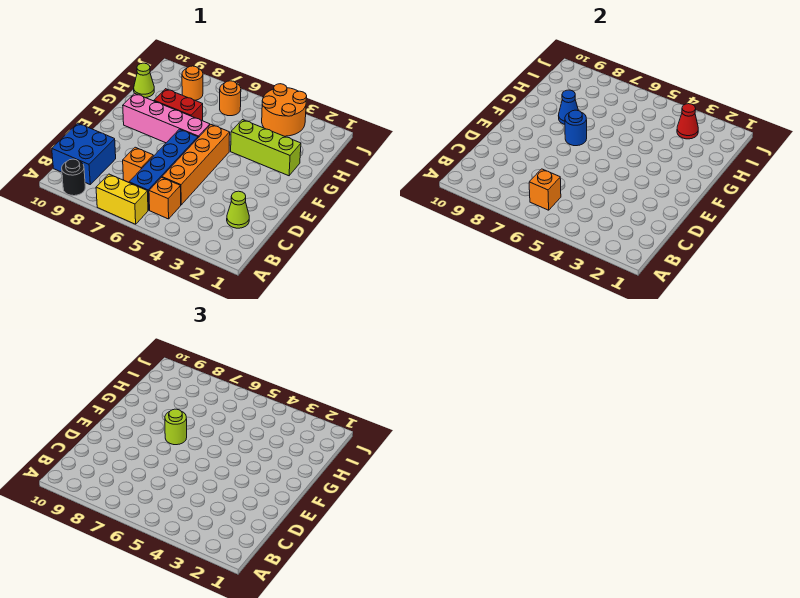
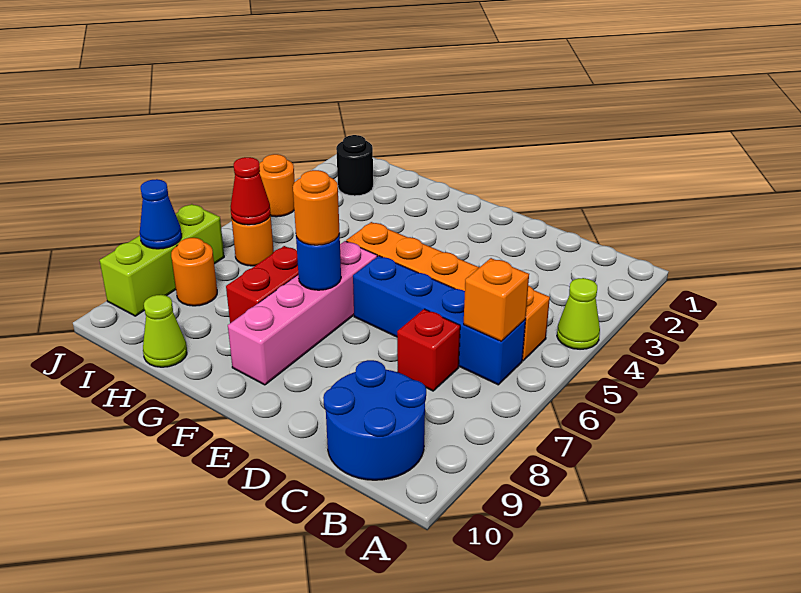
yellow brick A6:A7 level 1 -> none
black round brick A9 level 1 -> black round brick I2 level 1
blue brick B9:C10 level 1 -> blue round brick B9:C10 level 1
lime cone C2 level 1 -> lime cone A4 level 1
orange brick C7 level 1 -> red brick C7 level 1
lime round brick F7 level 3 -> orange round brick F7 level 3
lime brick G2:G4 level 1 -> lime brick J7:J9 level 1
blue cone G8 level 2 -> blue cone J8 level 2
orange round brick I3:J4 level 1 -> orange round brick J4 level 1
red cone I3 level 2 -> red cone I6 level 2

